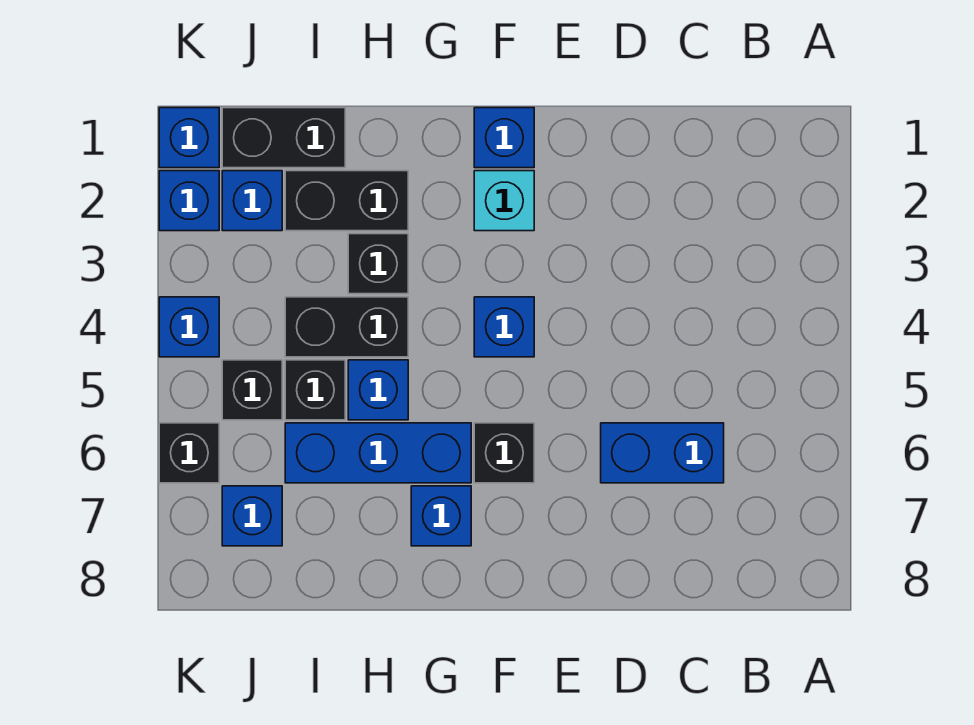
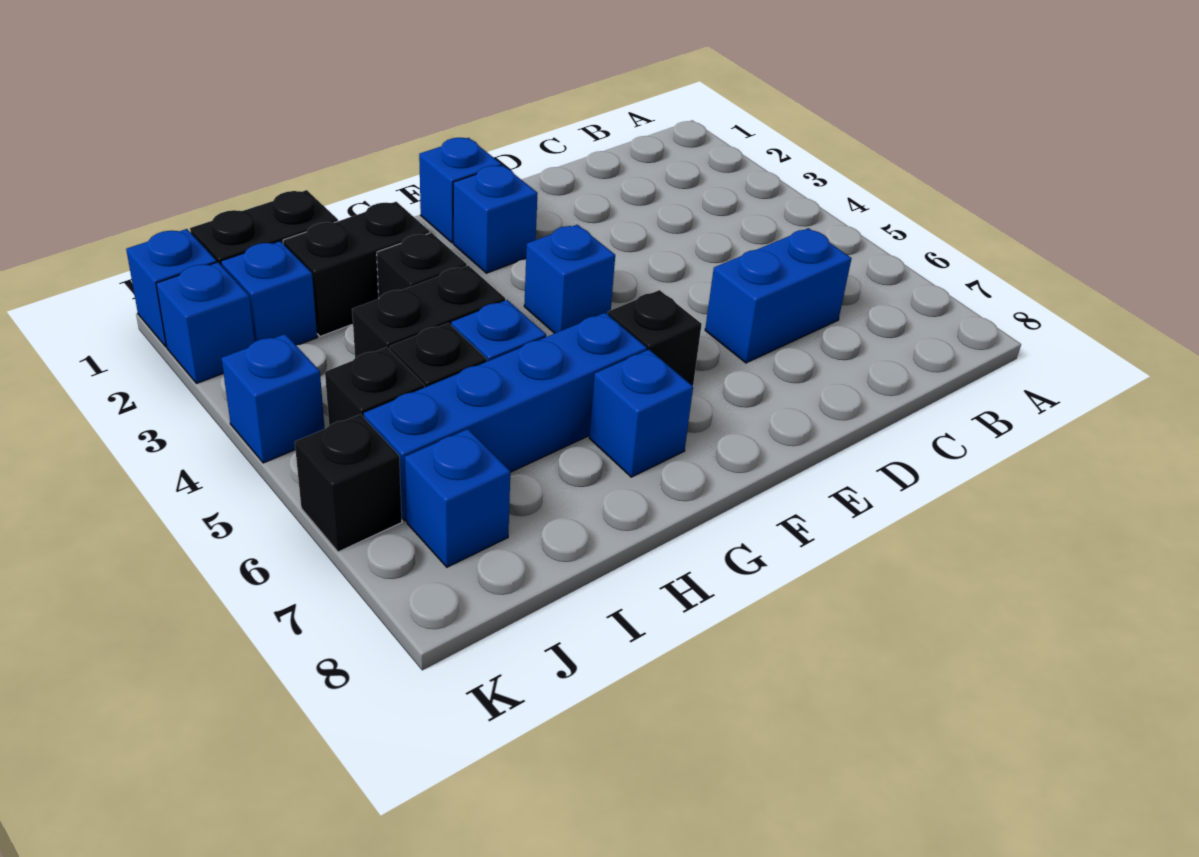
cyan brick F2 level 1 -> blue brick F2 level 1
blue brick G6:I6 level 1 -> blue brick G6:J6 level 1

